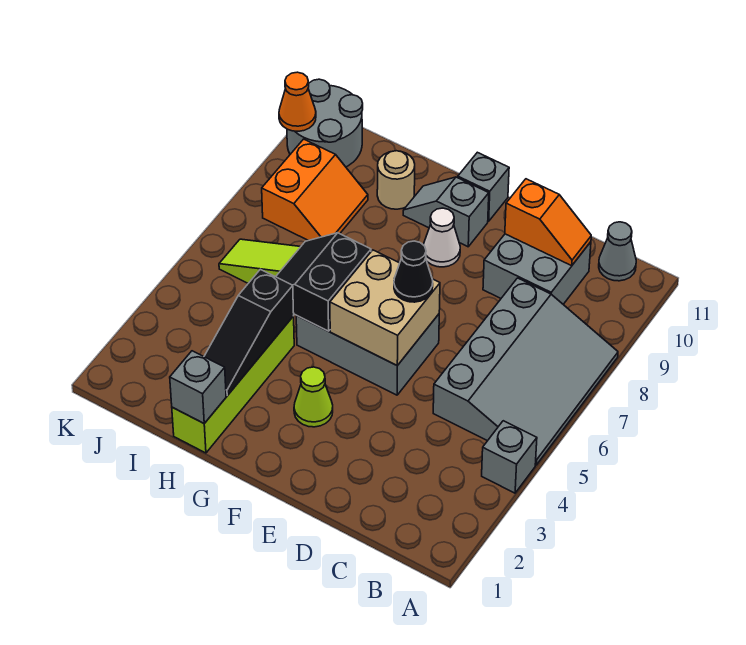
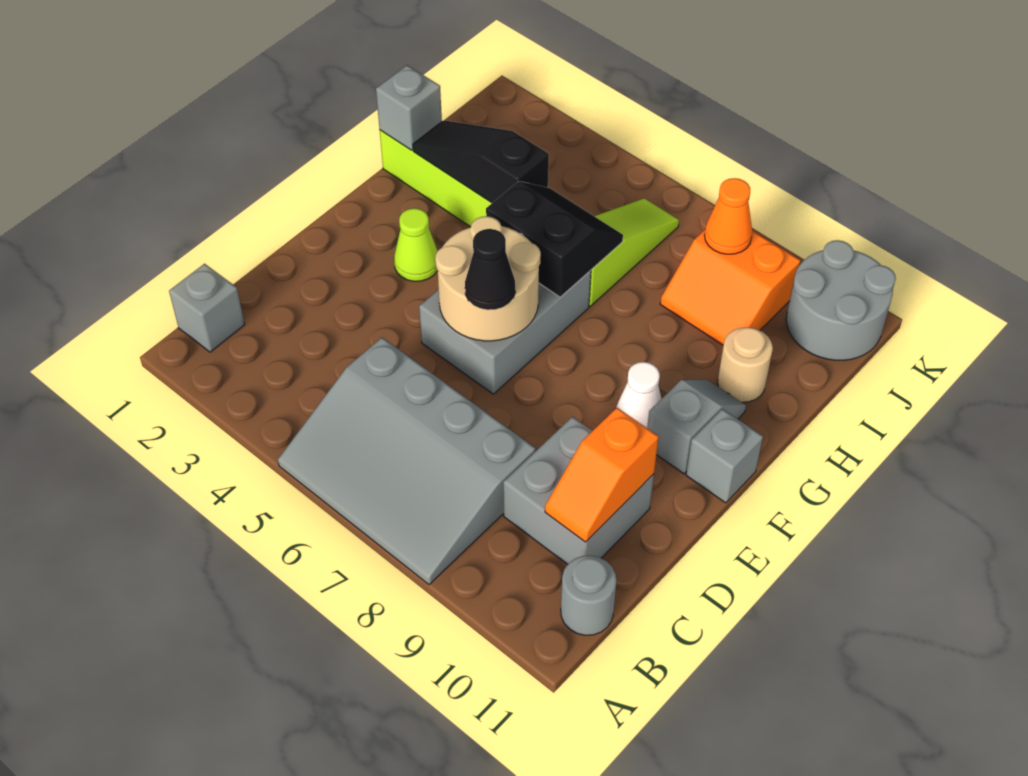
grey brick A4 level 1 -> grey brick B1 level 1
grey cone B11 level 1 -> grey round brick B11 level 1
tan brick E5:F6 level 2 -> tan round brick E5:F6 level 2
orange cone K10 level 2 -> orange cone J8 level 2

